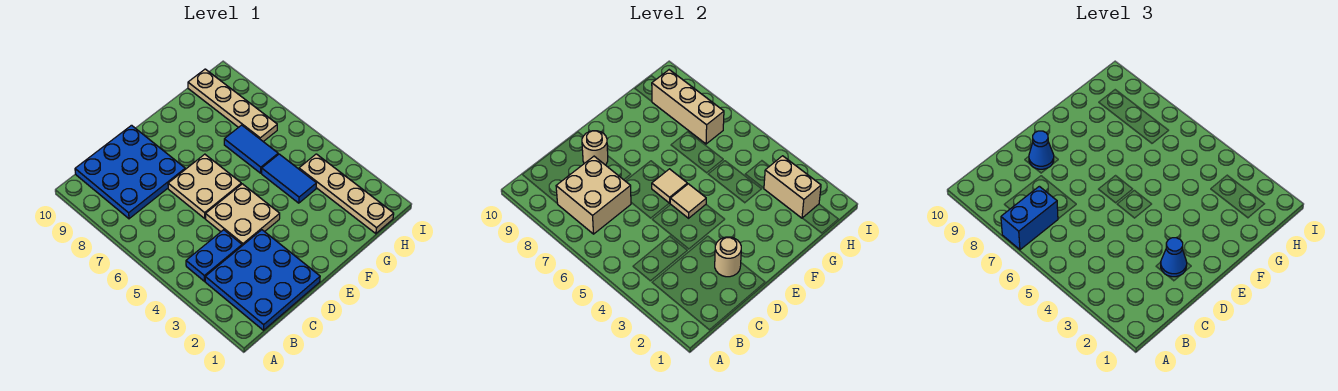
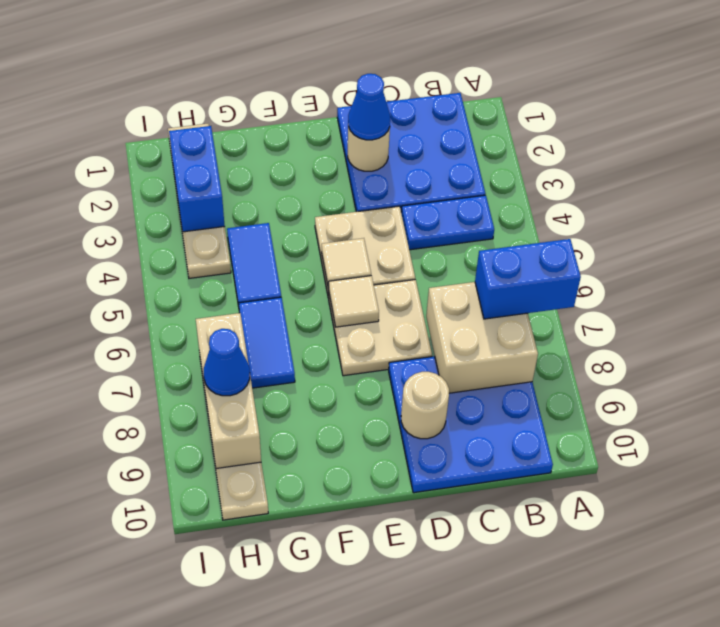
blue cone D9 level 3 -> blue cone H8 level 3
tan brick H2:H3 level 2 -> blue brick H2:H3 level 2

